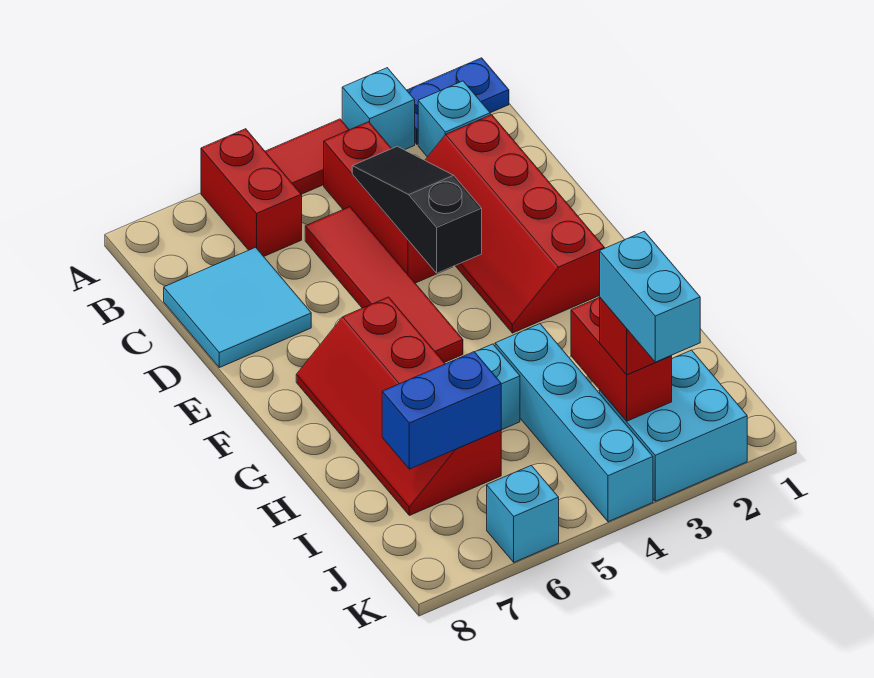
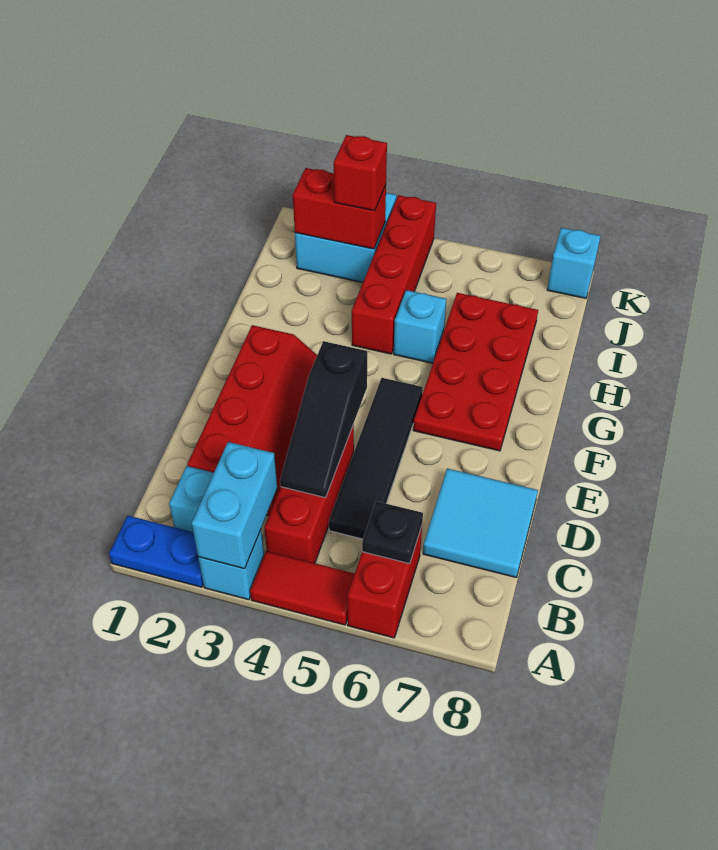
none -> black plate B6 level 2
red tile C5:F5 level 1 -> black tile C5:F5 level 1
red slope F6:I7 level 1 top 6 -> red plate F6:I7 level 1
cyan brick H4:K4 level 1 -> red brick H4:K4 level 1
red brick I3:J3 level 2 -> red brick J2:J3 level 2
blue brick I6:I7 level 2 -> none
cyan brick J3:K3 level 4 -> cyan brick A3:B3 level 2
cyan brick K6 level 1 -> cyan brick K8 level 1

